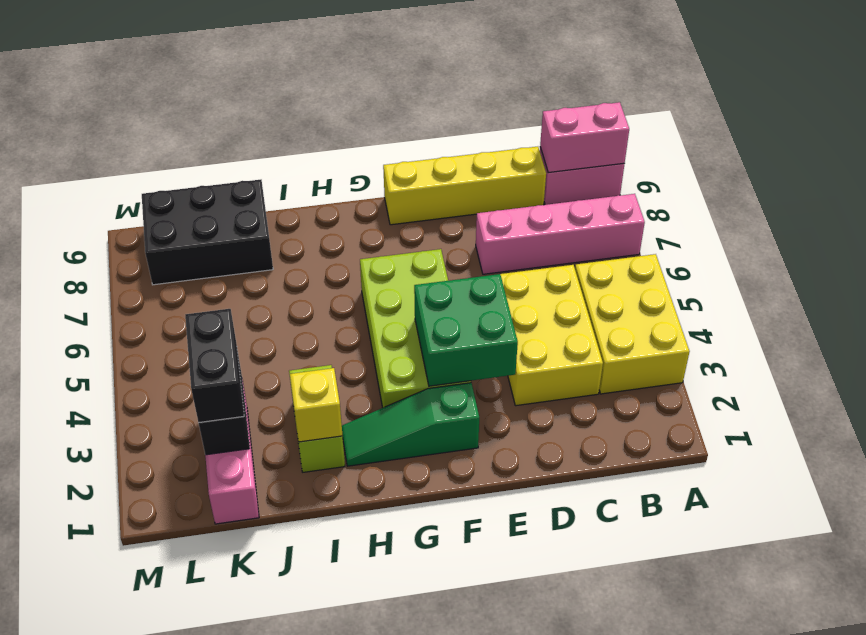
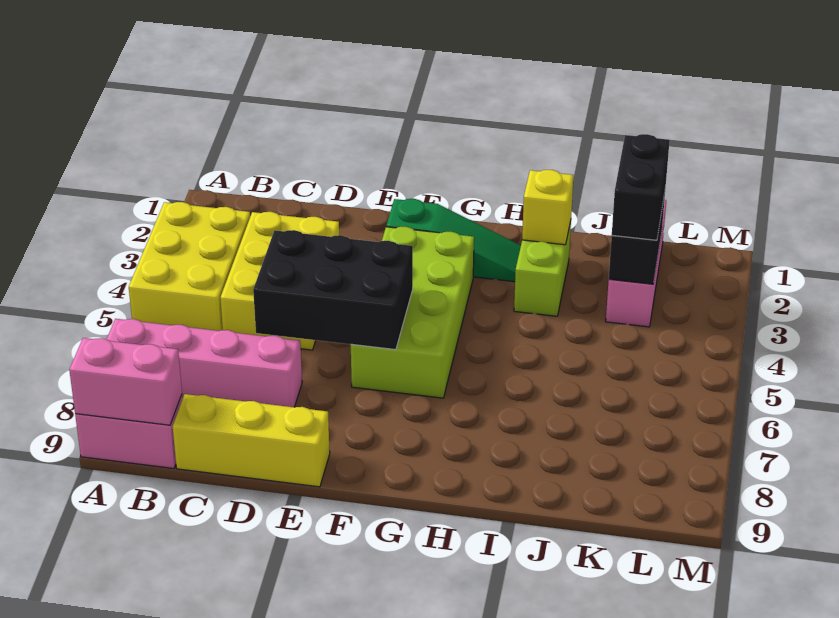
yellow brick C9:F9 level 1 -> yellow brick C9:E9 level 1
green brick E3:F4 level 2 -> none
black brick J8:L9 level 1 -> black brick D5:F6 level 2

